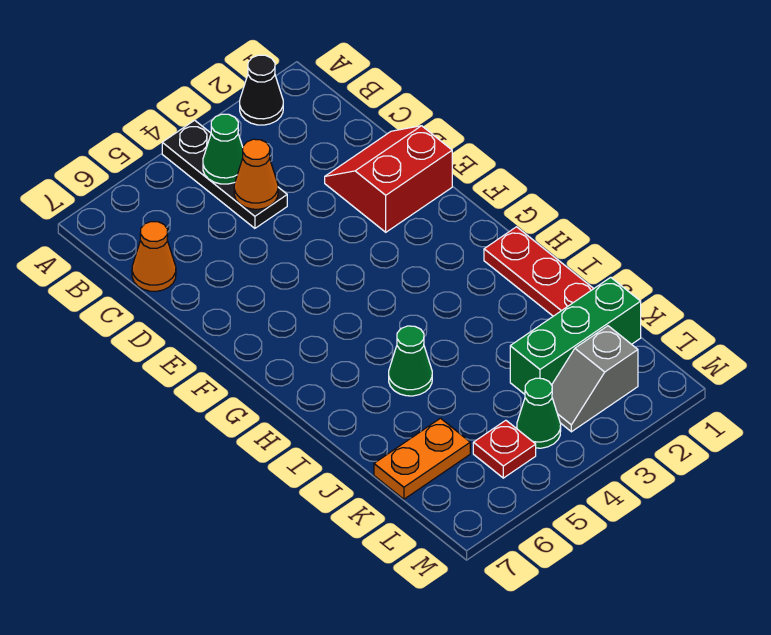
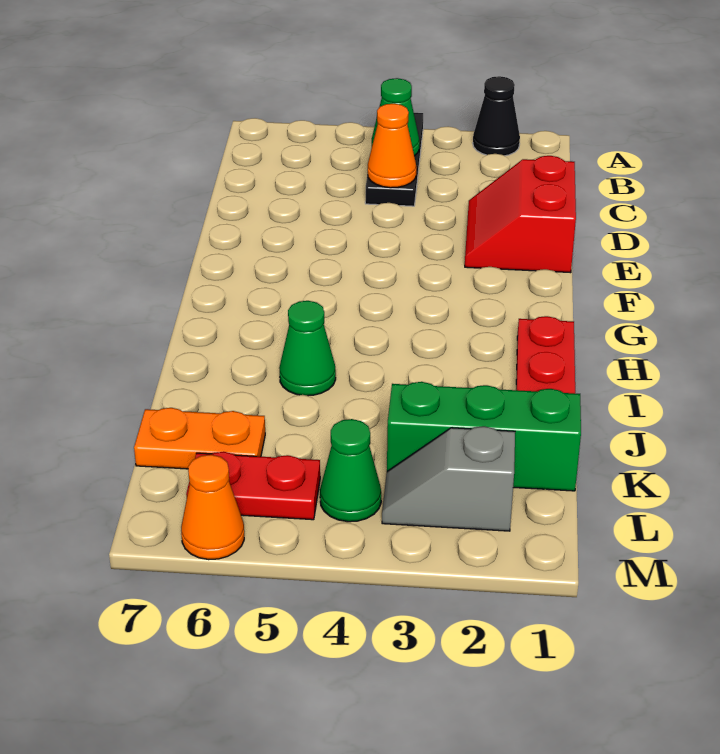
orange cone C7 level 1 -> orange cone M6 level 1
red slope D1:E2 level 1 top E -> red slope D1:E2 level 1 top 1
red plate L5 level 1 -> red plate L5:L6 level 1

